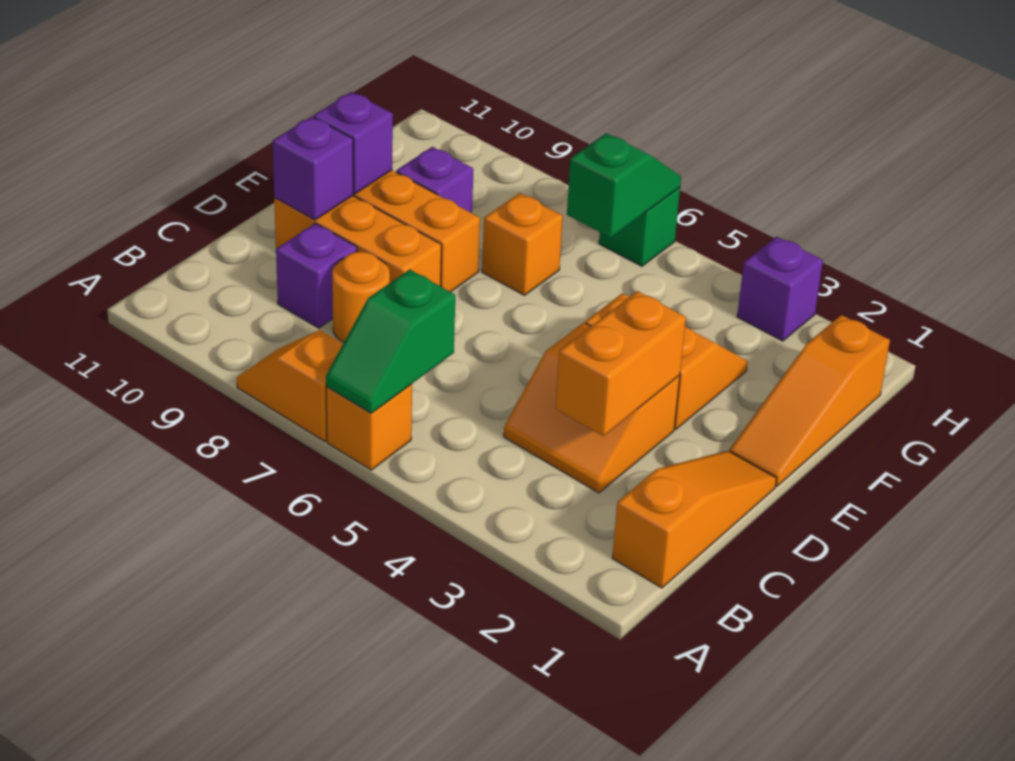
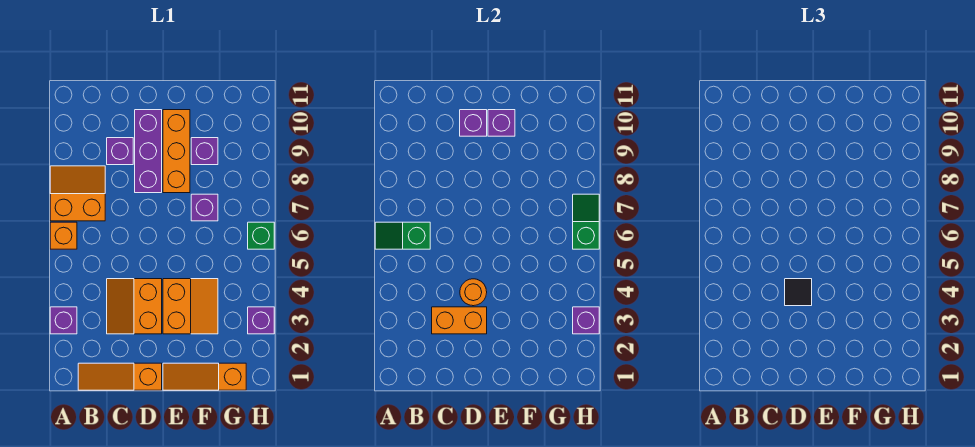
none -> purple brick A3 level 1
orange slope A7:A8 level 1 top 7 -> orange slope A7:B8 level 1 top 7
orange slope B1:D1 level 1 top B -> orange slope B1:D1 level 1 top D
orange round brick C8 level 1 -> orange round brick D4 level 2
none -> black tile D4 level 3
orange brick D8:D10 level 1 -> purple brick D8:D10 level 1
orange brick F7 level 1 -> purple brick F7 level 1
green slope G6:H6 level 2 top G -> green slope H6:H7 level 2 top 6
none -> purple brick H3 level 2

